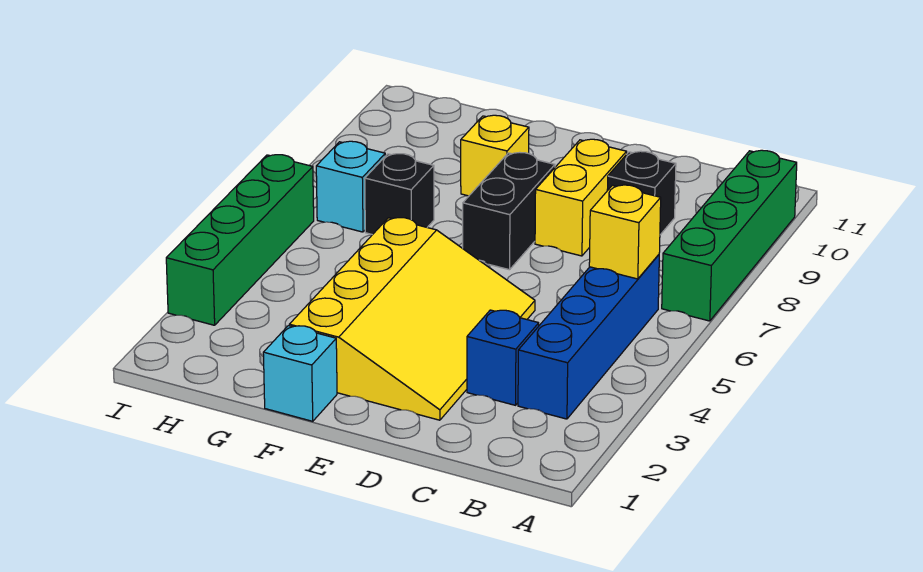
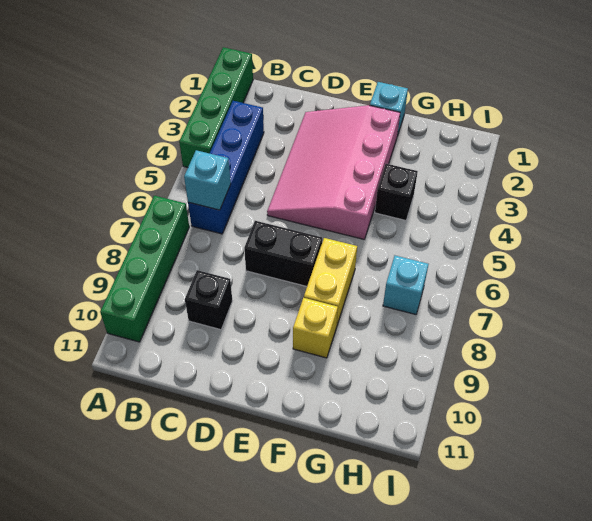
yellow brick B6 level 2 -> cyan brick B6 level 2
blue brick C3 level 1 -> none
yellow slope D2:F5 level 1 top F -> pink slope D2:F5 level 1 top F
yellow brick D8:D9 level 1 -> yellow brick F7:F8 level 1
black brick E7:E8 level 1 -> black brick D7:E7 level 1
black brick G7 level 1 -> black brick G4 level 1
green brick I3:I6 level 1 -> green brick A1:A4 level 1

